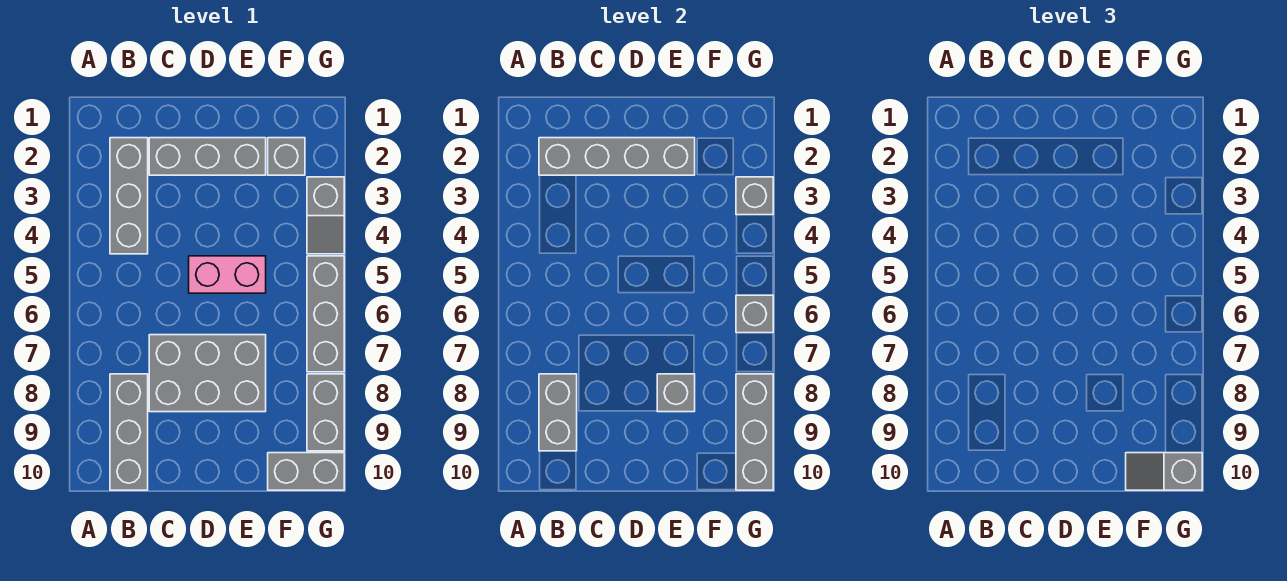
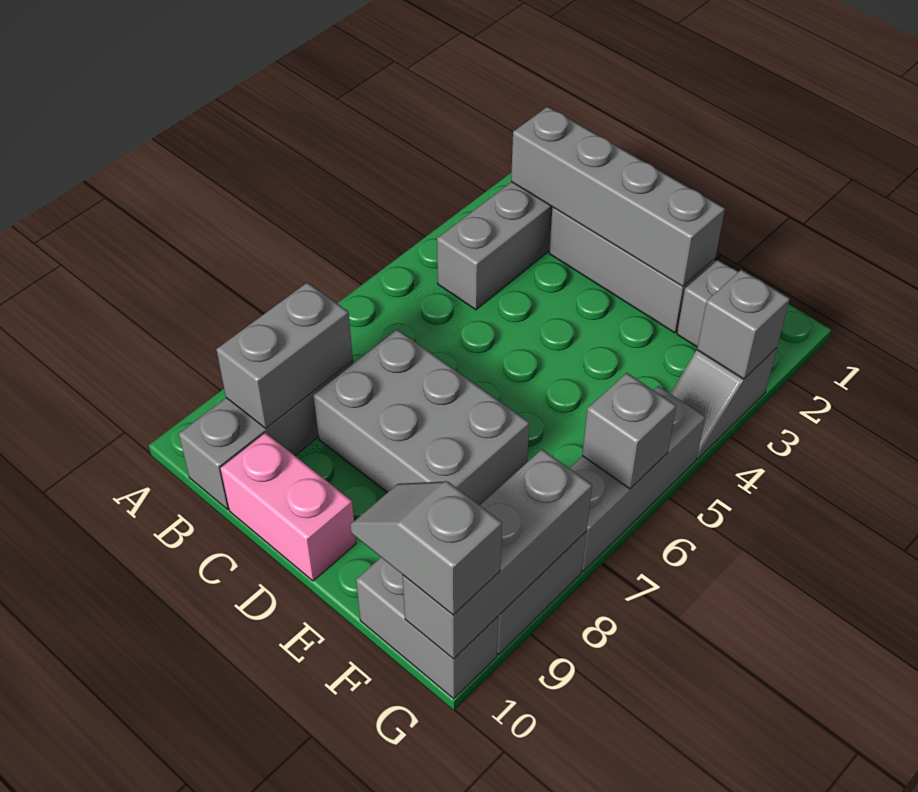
pink brick D5:E5 level 1 -> pink brick C10:D10 level 1
grey brick E8 level 2 -> none

